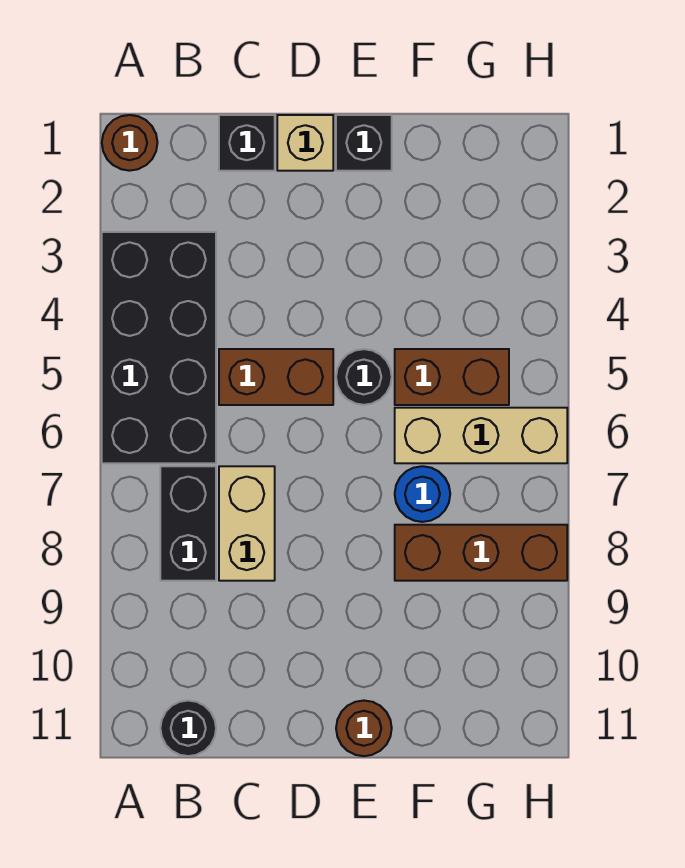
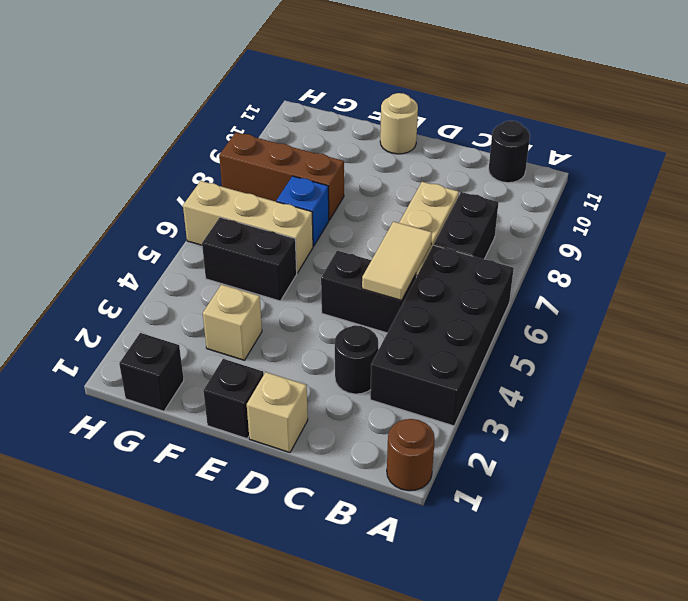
black brick C1 level 1 -> black brick G1 level 1
brown brick C5:D5 level 1 -> black brick C5:D5 level 1
none -> tan tile C5:C6 level 2
black round brick E5 level 1 -> black round brick C3 level 1
brown round brick E11 level 1 -> tan round brick E11 level 1
none -> tan brick F3 level 1
brown brick F5:G5 level 1 -> black brick F5:G5 level 1
blue round brick F7 level 1 -> blue brick F7 level 1

